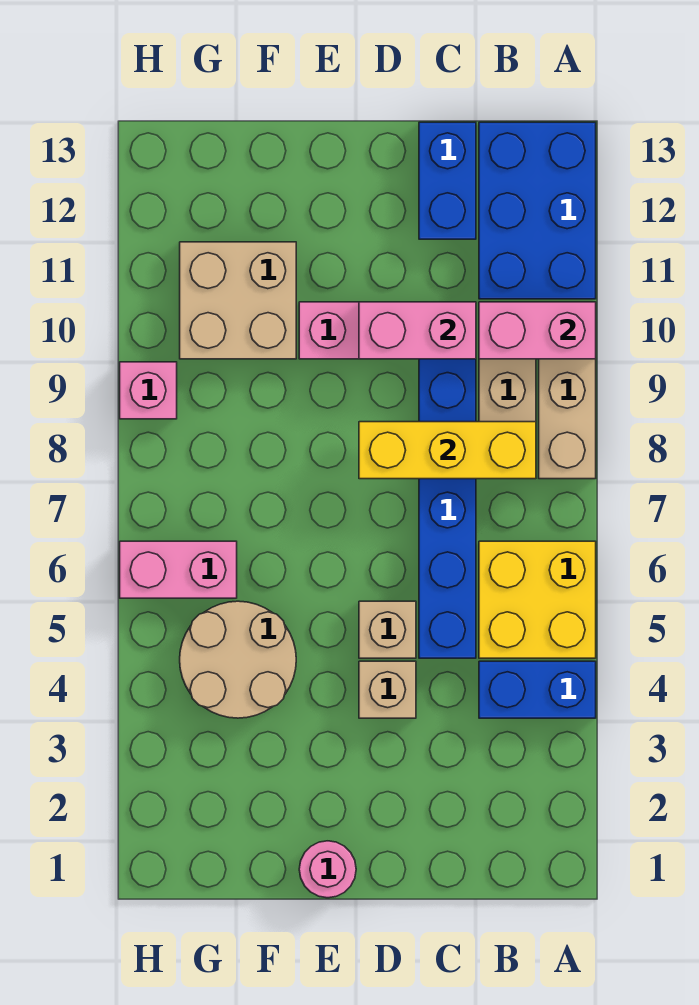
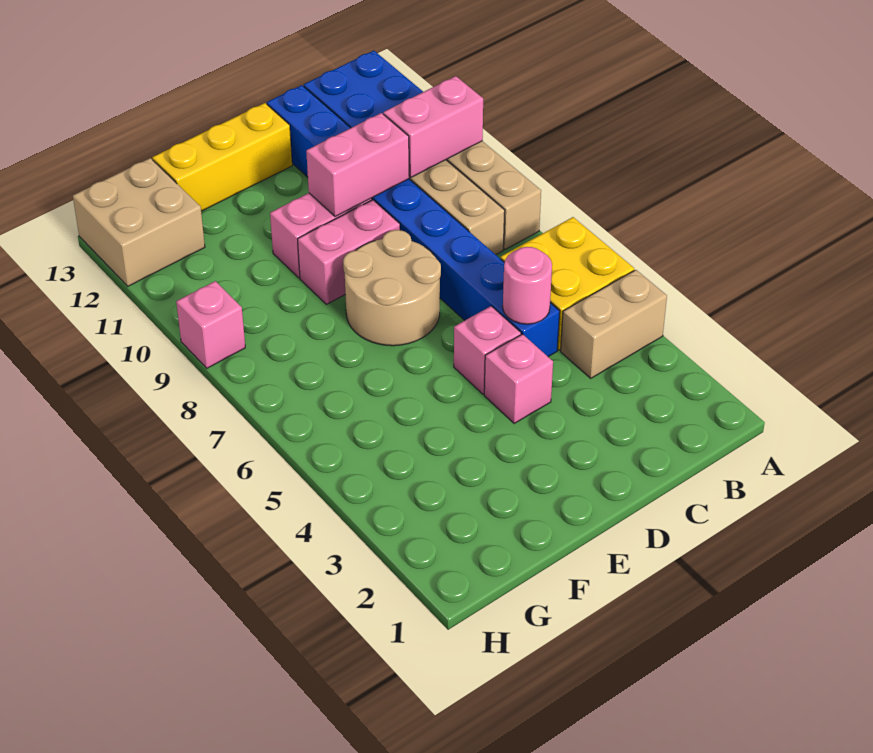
blue brick A4:B4 level 1 -> tan brick A4:B4 level 1
yellow brick B8:D8 level 2 -> yellow brick D13:F13 level 1
tan brick D4 level 1 -> pink brick D4 level 1
tan brick D5 level 1 -> pink brick D5 level 1
pink round brick E1 level 1 -> pink round brick C5 level 2
tan round brick F4:G5 level 1 -> tan round brick D7:E8 level 1
tan brick F10:G11 level 1 -> tan brick G12:H13 level 1
pink brick G6:H6 level 1 -> pink brick D9:E9 level 1

